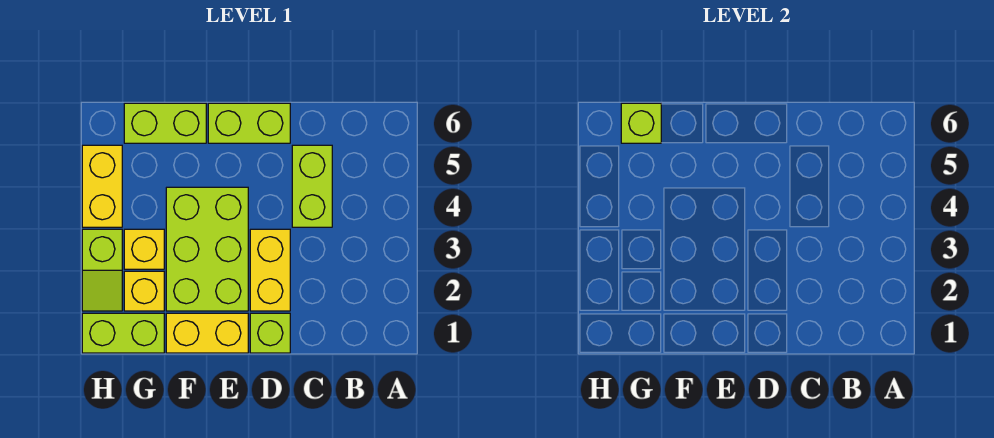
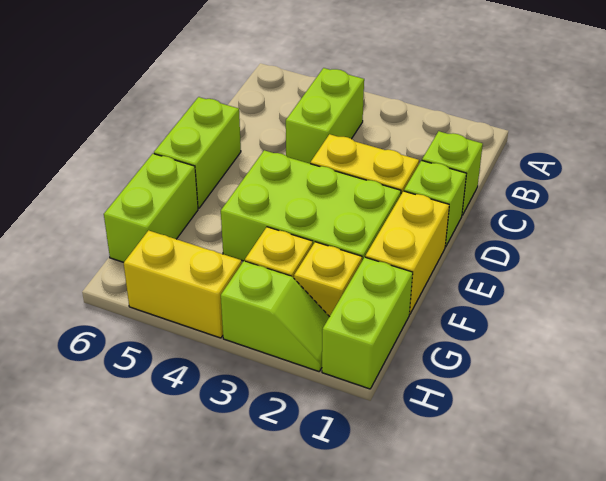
lime brick C4:C5 level 1 -> lime brick B4:C4 level 1
lime brick G6 level 2 -> lime brick C1 level 1

